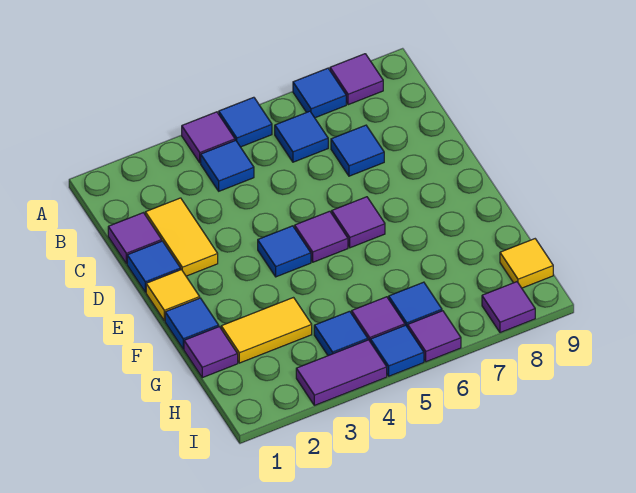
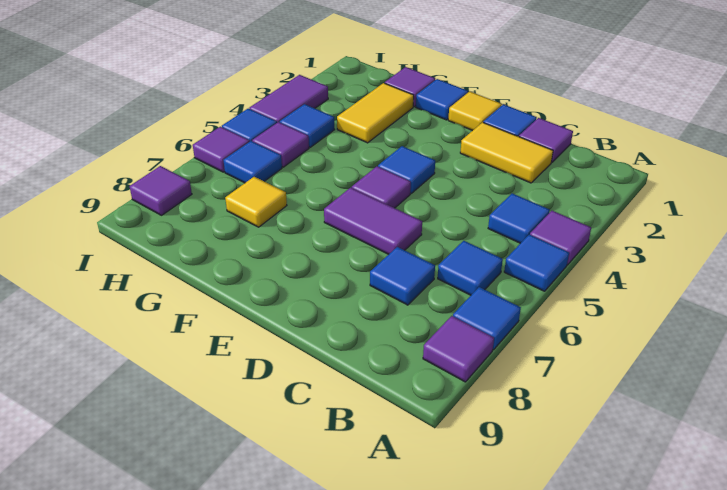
purple tile E6 level 1 -> purple tile D6:E6 level 1
yellow tile H9 level 1 -> yellow tile G7 level 1

